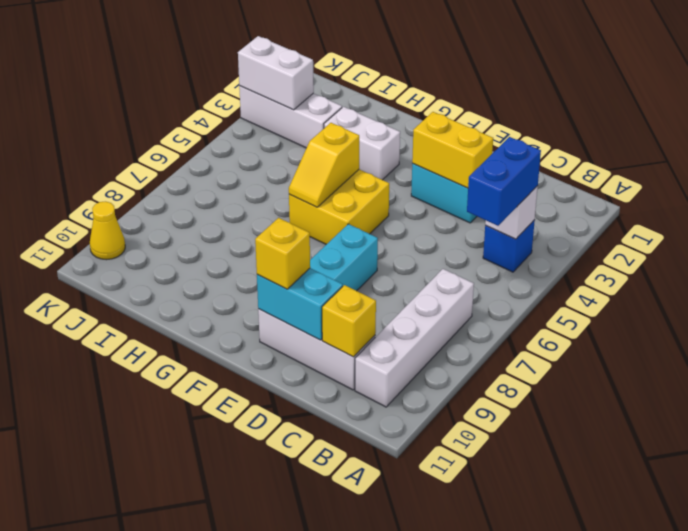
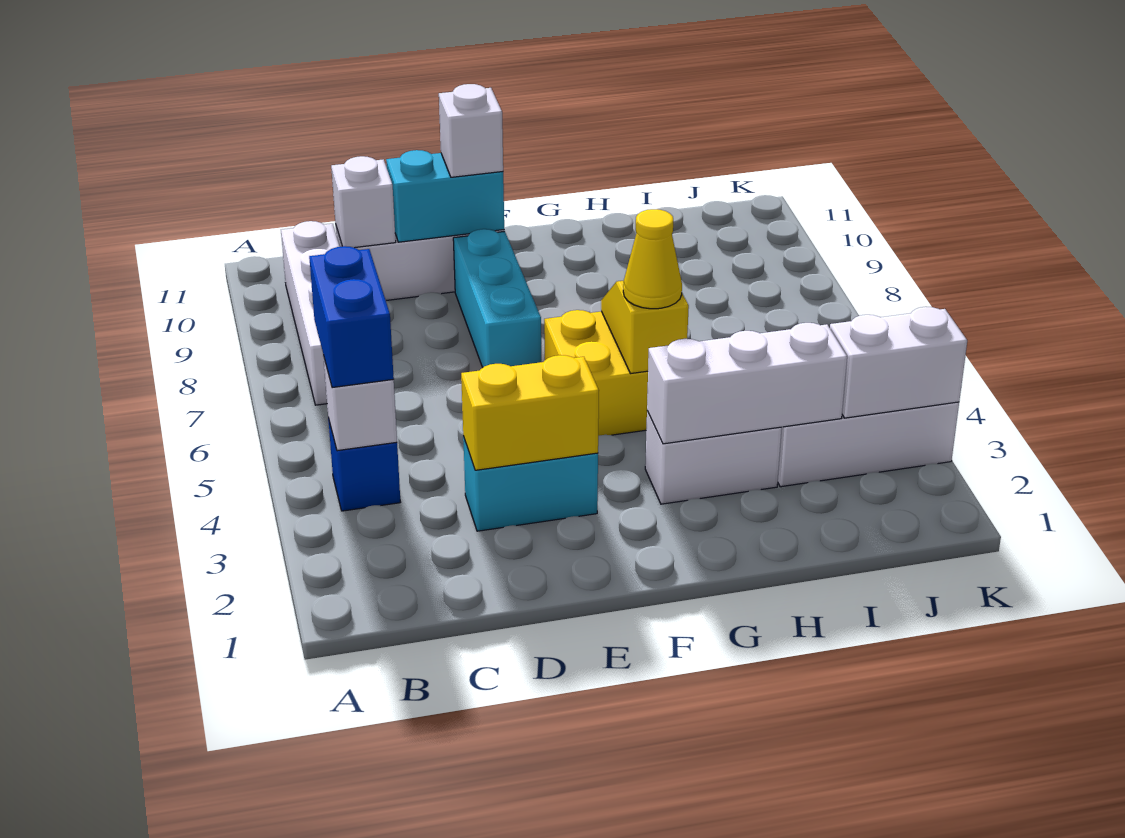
yellow brick C10 level 2 -> white brick C10 level 2
yellow brick E10 level 3 -> white brick E10 level 3
none -> white brick G3:I3 level 2
yellow cone K10 level 1 -> yellow cone G5 level 3

